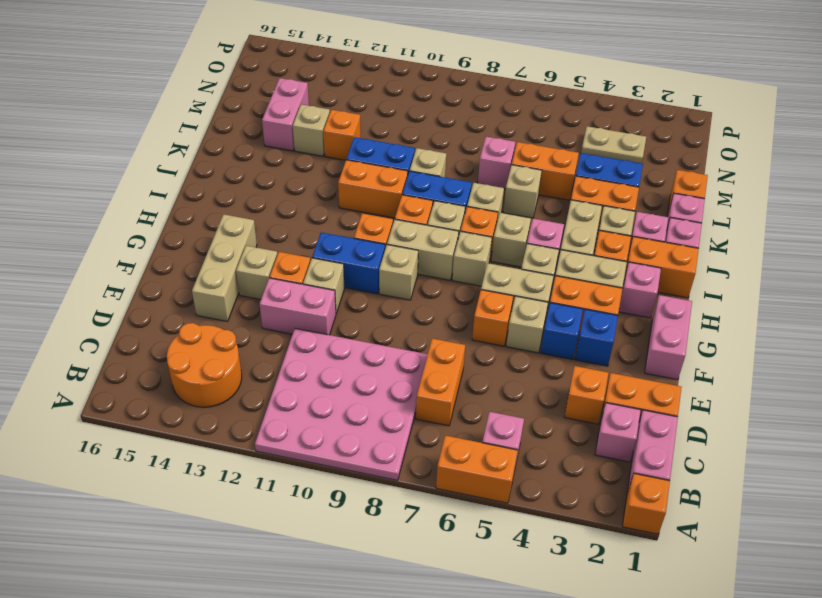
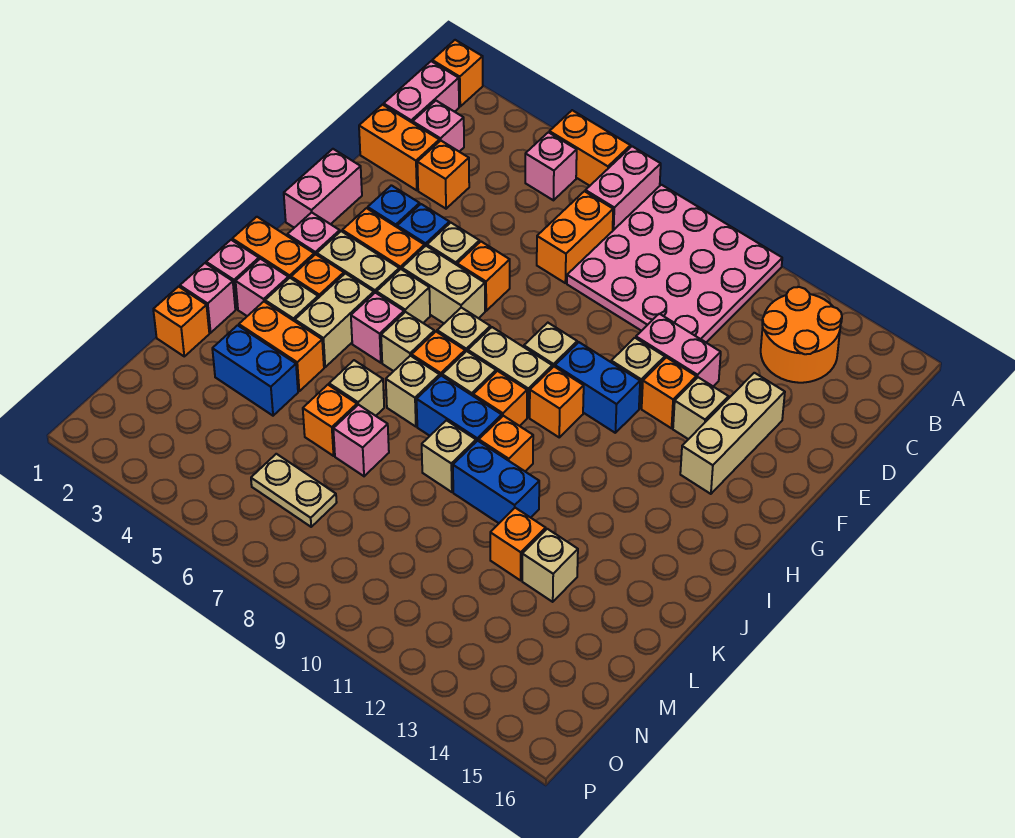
orange brick J10:J11 level 1 -> orange brick J10 level 1
orange brick L5:L6 level 1 -> orange brick L6 level 1
pink brick L14:M14 level 1 -> pink brick A7:B7 level 1
tan plate N3:N4 level 1 -> tan plate N6:N7 level 1

